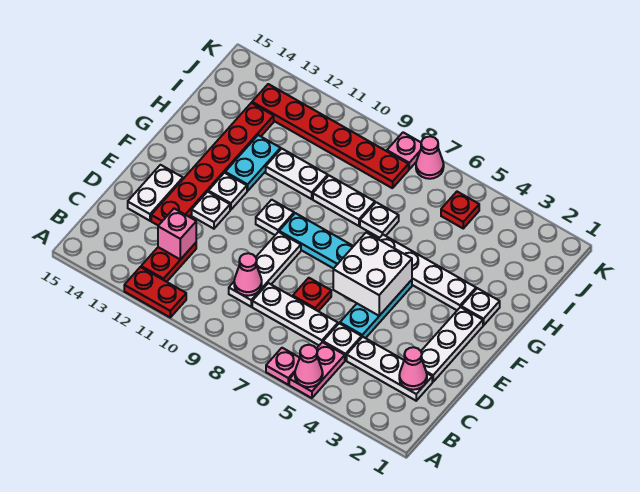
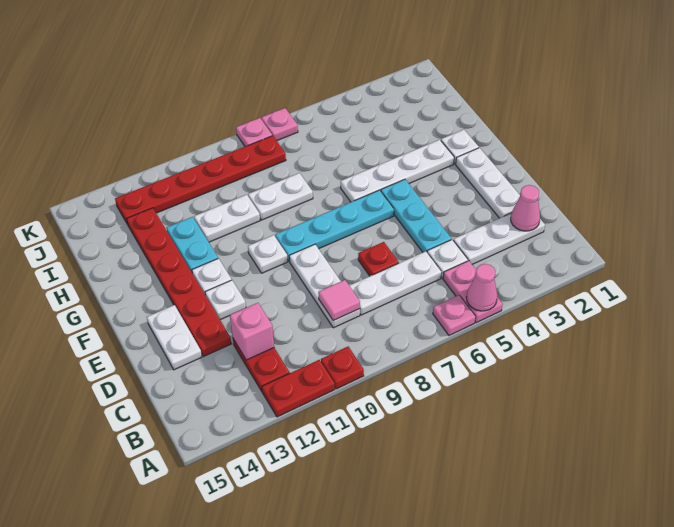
pink cone C9 level 2 -> pink tile C9 level 2
white brick E5:F6 level 2 -> none
white plate H7 level 1 -> none
red plate J5 level 1 -> red plate A10 level 1
pink cone K7 level 1 -> pink plate K7 level 1

